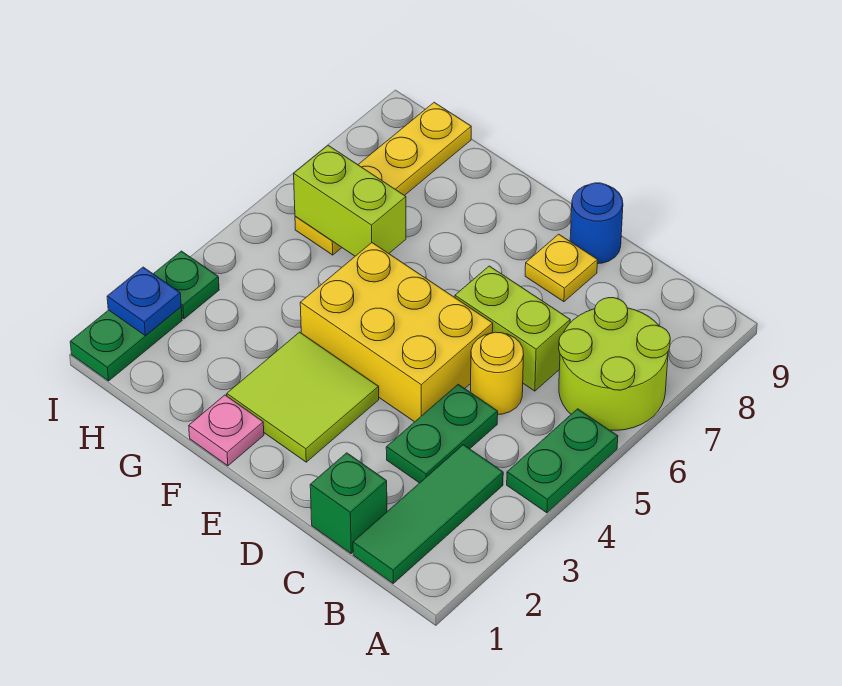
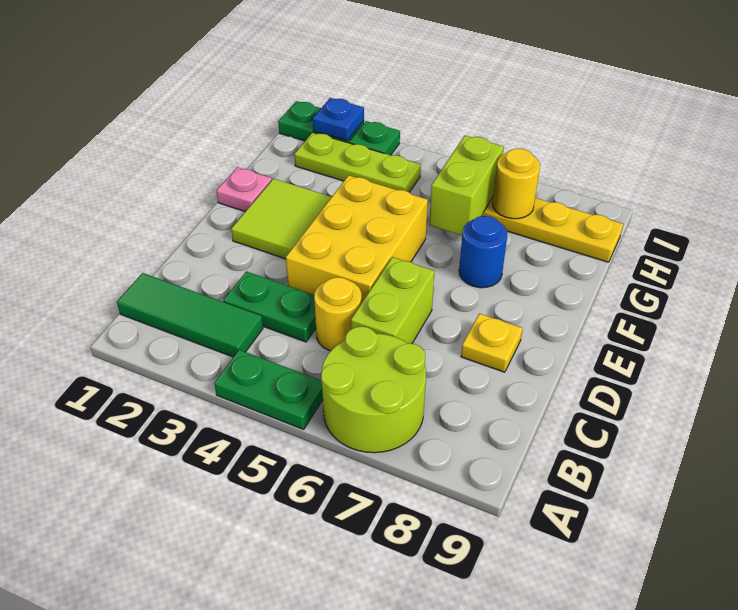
green brick C1 level 1 -> none
blue round brick D9 level 1 -> blue round brick F7 level 1
none -> lime plate H2:H4 level 1
none -> yellow round brick H7 level 2

